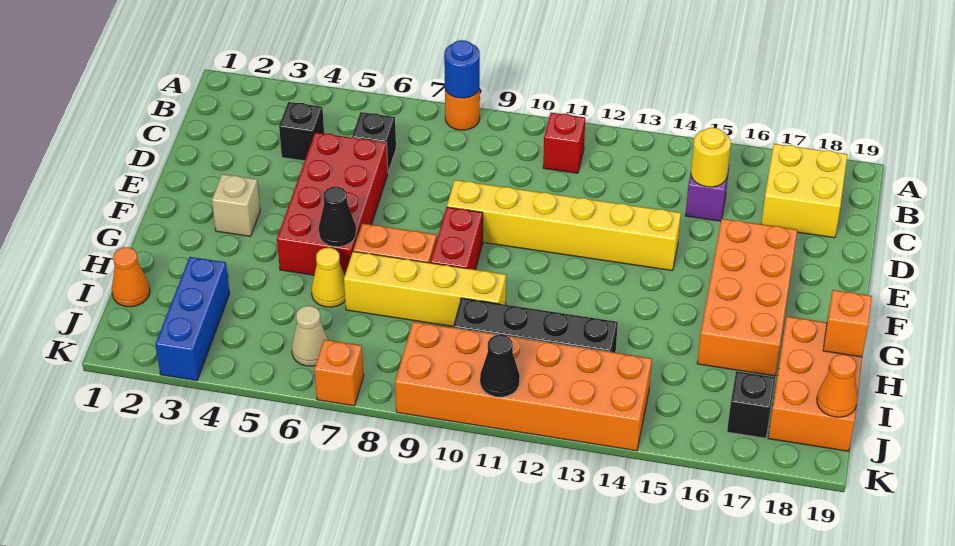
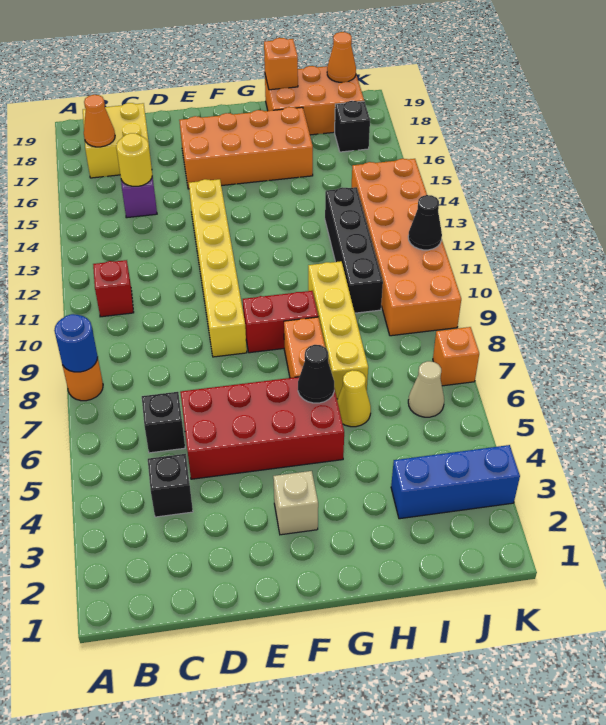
orange cone I1 level 1 -> orange cone B17 level 2

